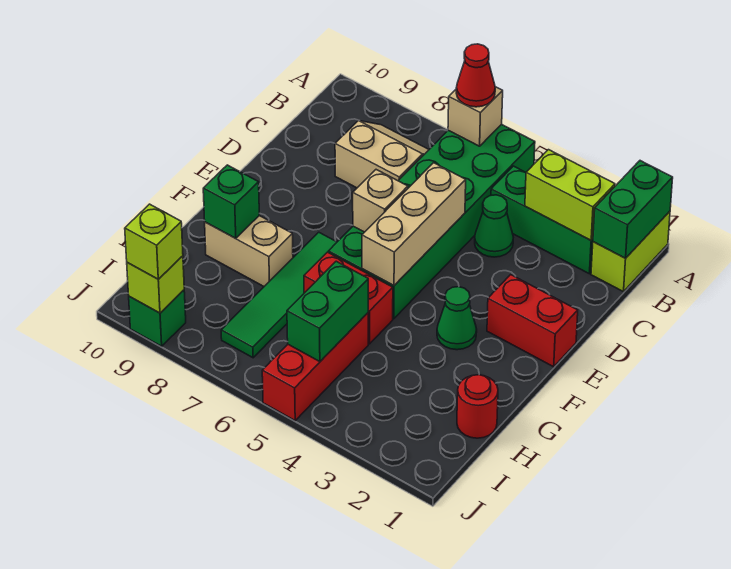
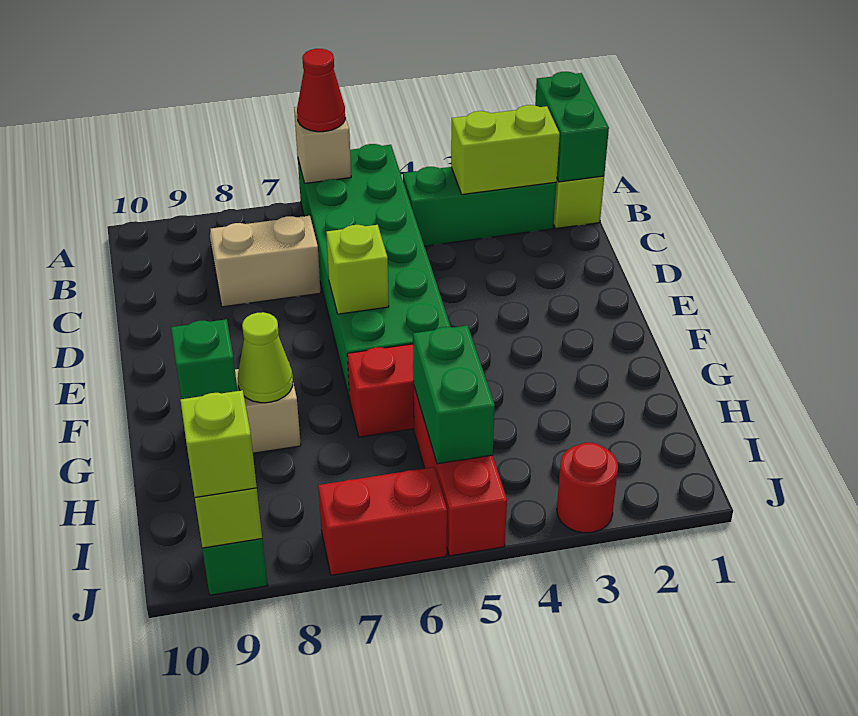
green cone C4 level 1 -> none
tan brick D5:F5 level 2 -> none
red brick E1:E2 level 1 -> red brick J6:J7 level 1
tan brick E6 level 2 -> lime brick E6 level 2
green cone F3 level 1 -> none
green tile F7:I7 level 1 -> none
none -> lime cone G8 level 2
red round brick H1 level 1 -> red round brick J3 level 1

